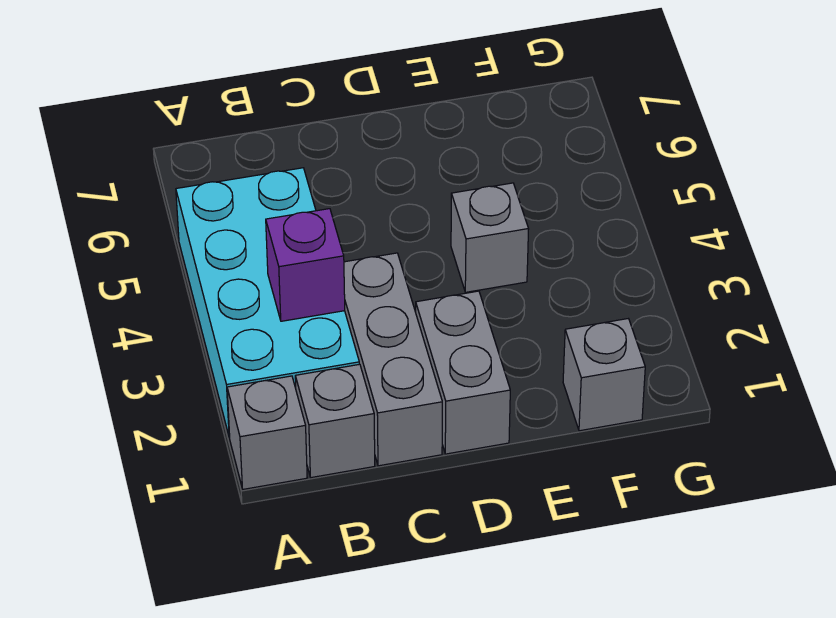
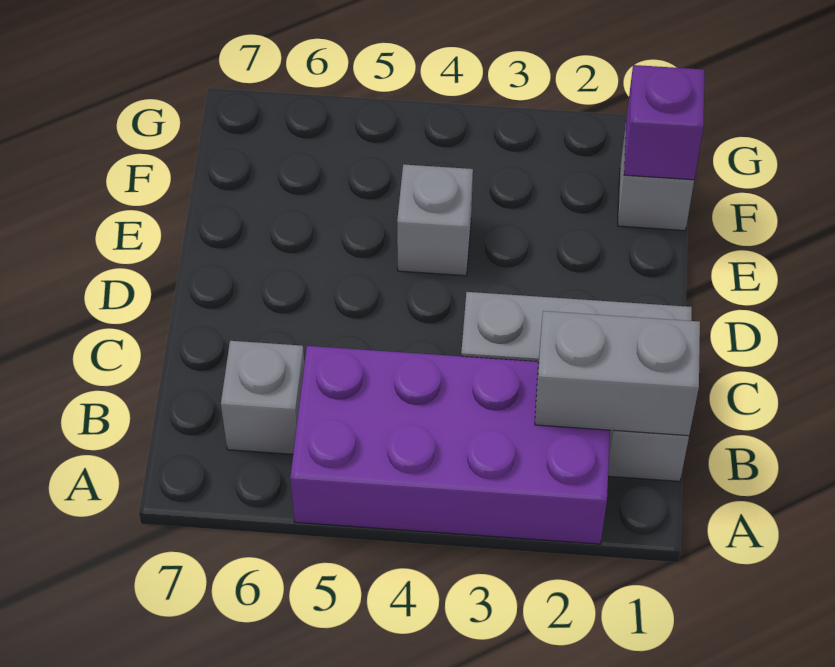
grey brick A1 level 1 -> grey brick B6 level 1
cyan brick A2:B5 level 1 -> purple brick A2:B5 level 1
purple brick B3 level 2 -> purple brick F1 level 2
grey brick D1:D2 level 1 -> grey brick B1:B2 level 2

